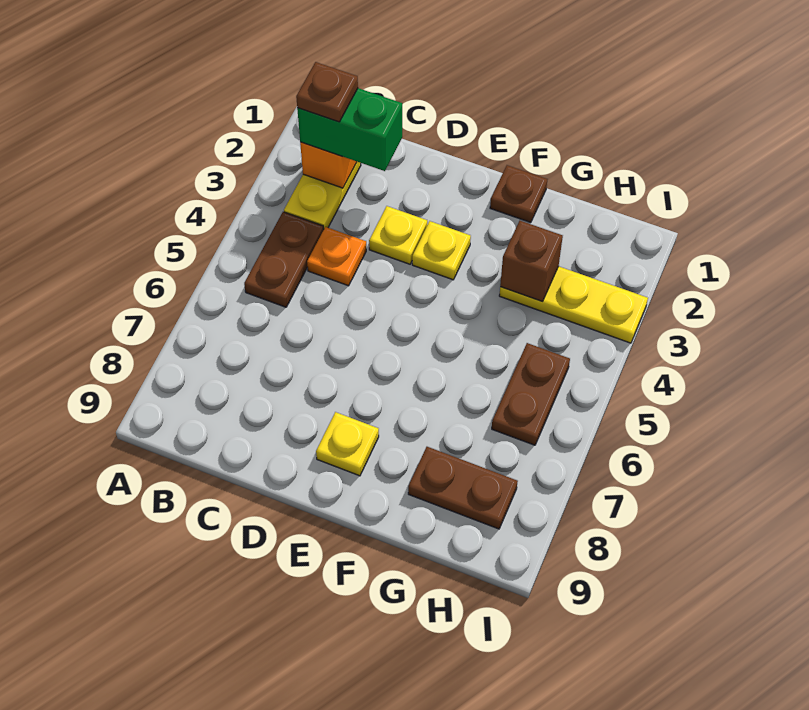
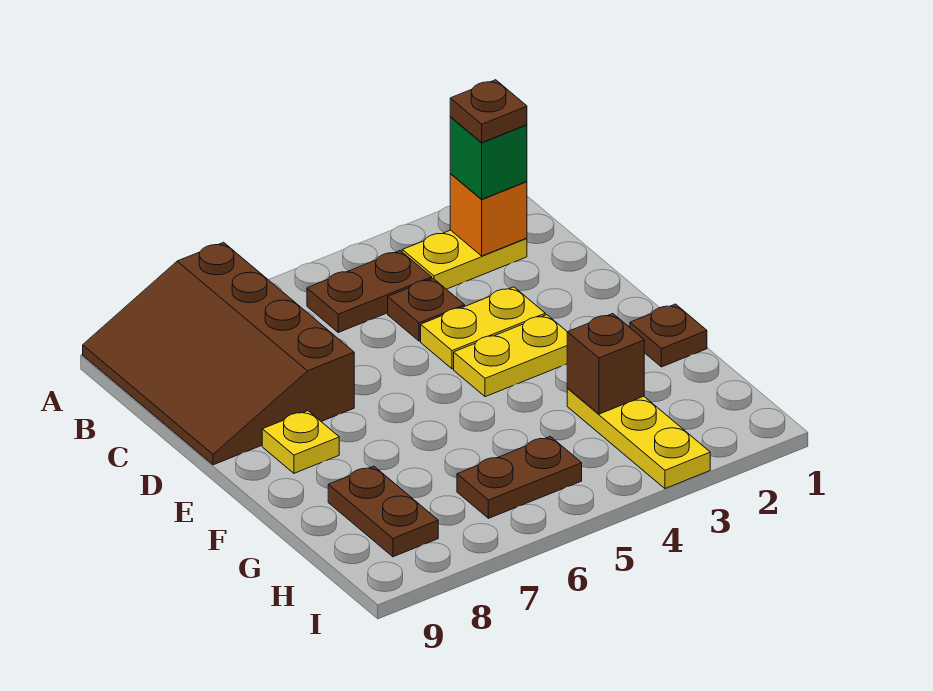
none -> brown slope A7:D9 level 1 top 7
green brick B2:C2 level 3 -> green brick B2 level 3
orange plate C4 level 1 -> brown plate C4 level 1
yellow plate D3 level 1 -> yellow plate D3:D4 level 1
yellow plate E3 level 1 -> yellow plate E3:E4 level 1

